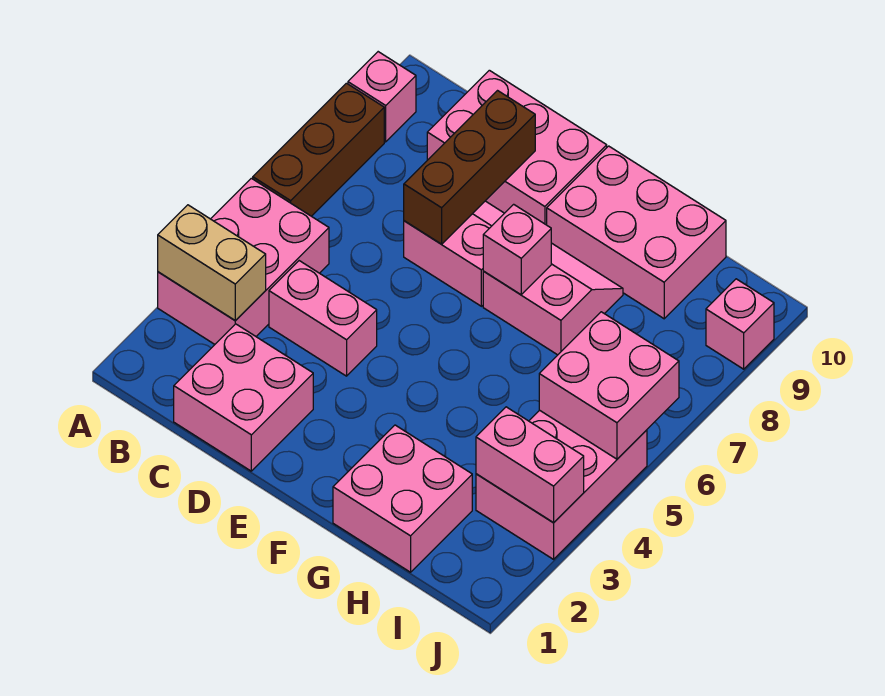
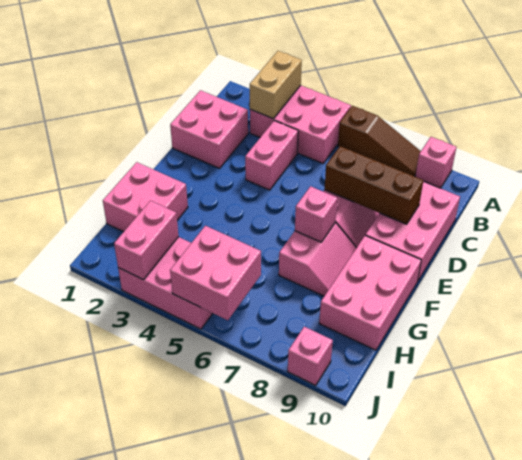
brown brick A6:A8 level 1 -> brown slope A6:A8 level 1 top 6

